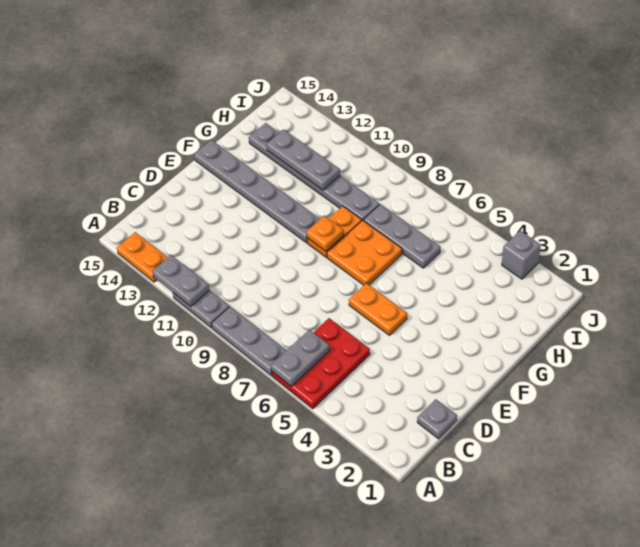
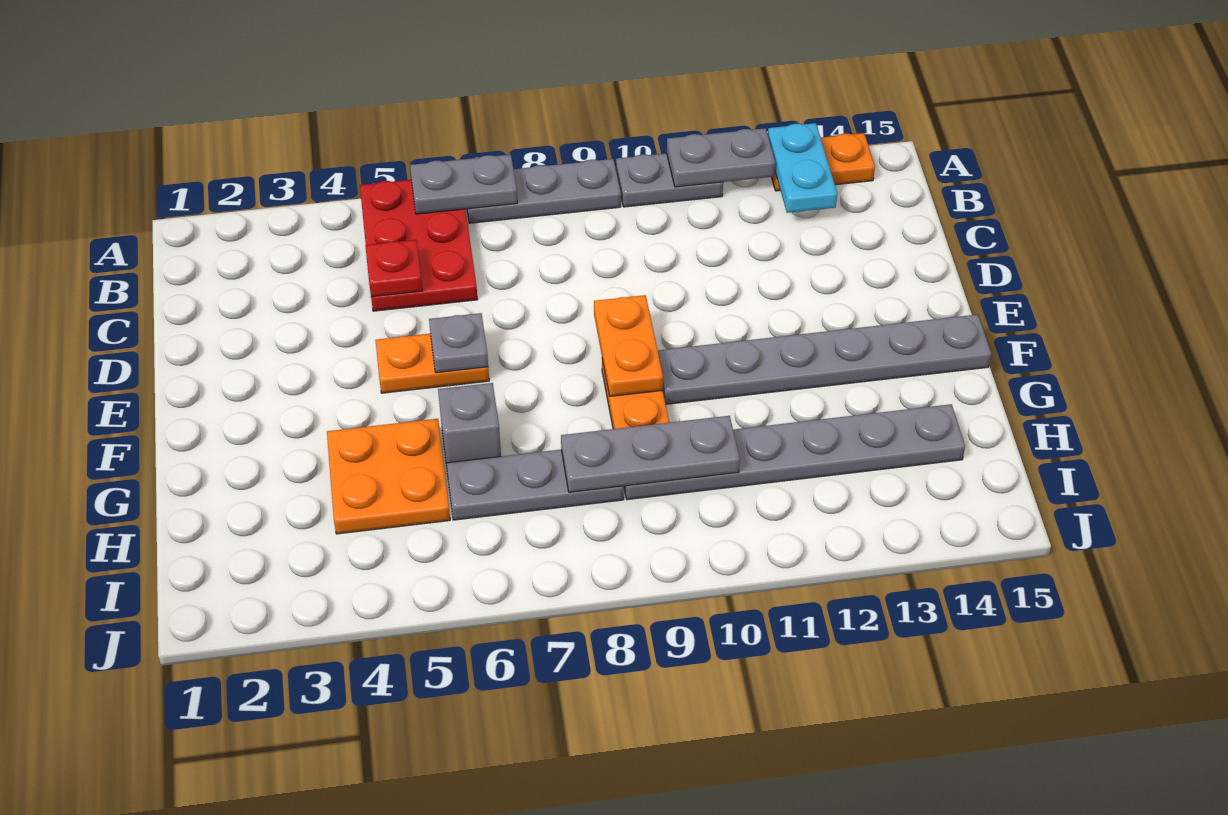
grey plate A6:B6 level 2 -> grey plate A6:A7 level 2
none -> cyan plate A13:B13 level 2
grey plate C1 level 1 -> grey plate E6 level 2
none -> red plate C5 level 2
orange plate F7:G8 level 1 -> orange plate G4:H5 level 1
orange plate F9 level 2 -> orange plate E9:F9 level 2
grey plate H11:H13 level 2 -> grey plate H8:H10 level 2
grey brick J3 level 1 -> grey brick G6 level 1

